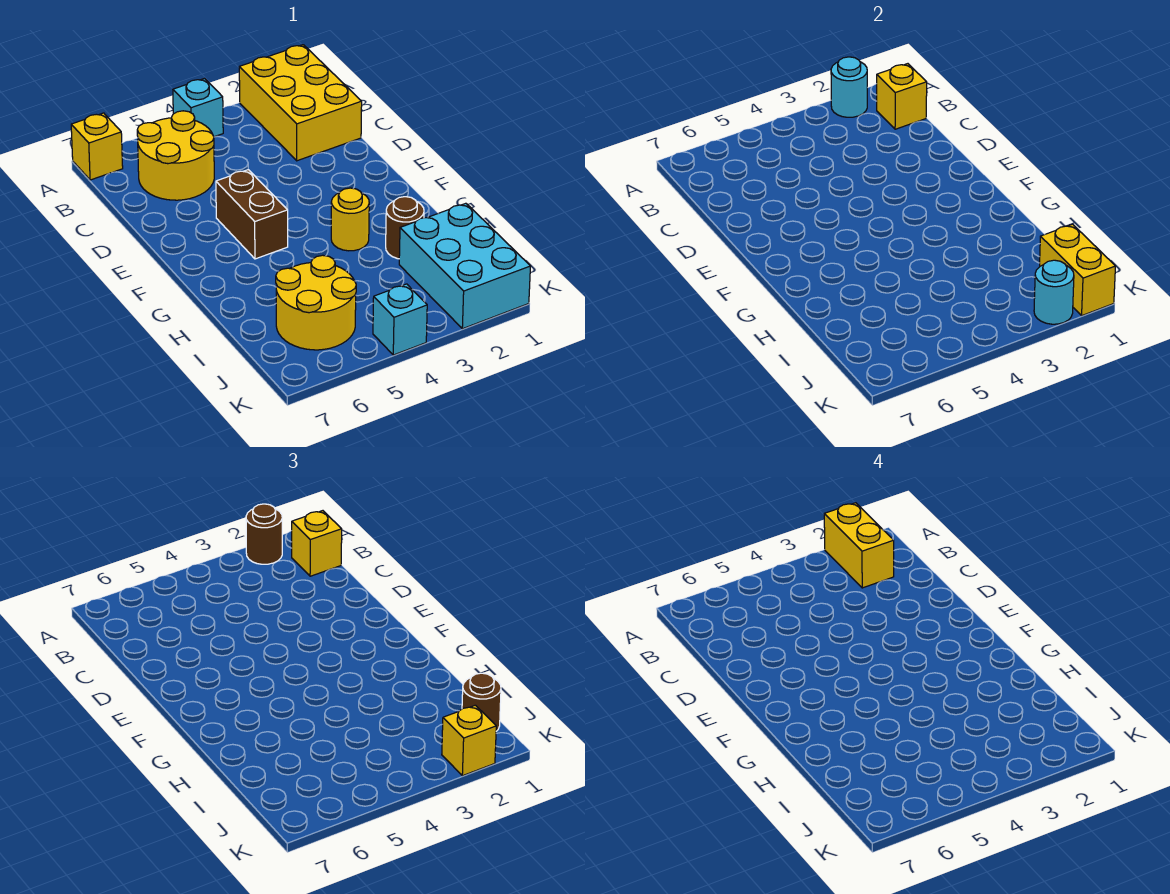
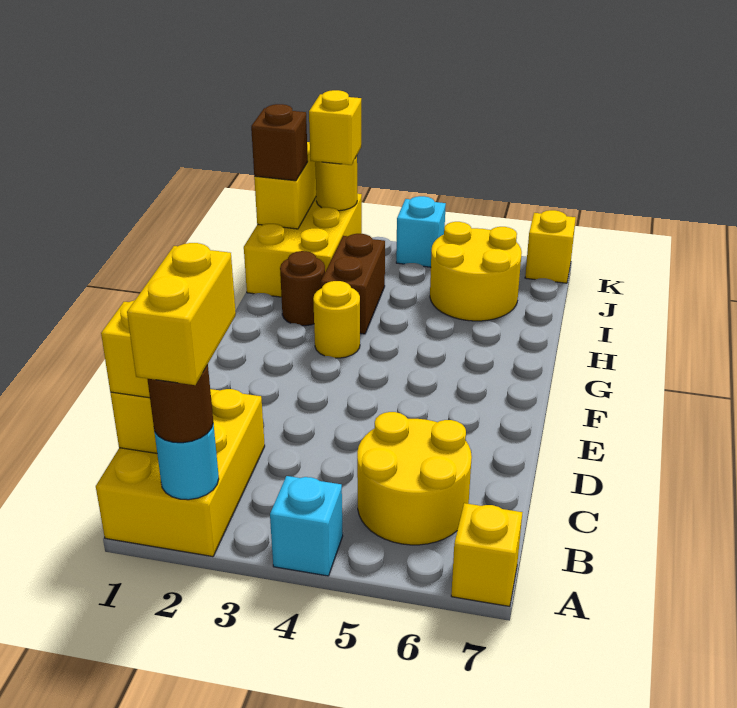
brown brick E5:F5 level 1 -> brown brick H3:I3 level 1
cyan brick I1:K2 level 1 -> yellow brick I1:K2 level 1
brown round brick J1 level 3 -> brown brick J1 level 3
cyan round brick K2 level 2 -> yellow round brick K2 level 2
none -> yellow brick K7 level 1

